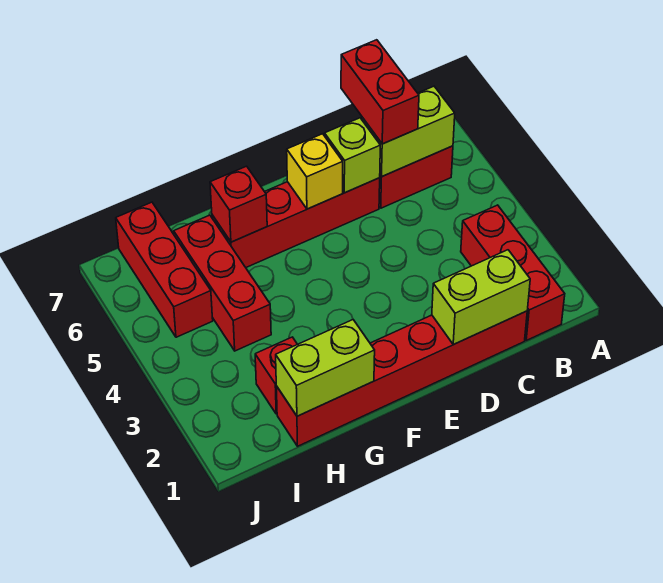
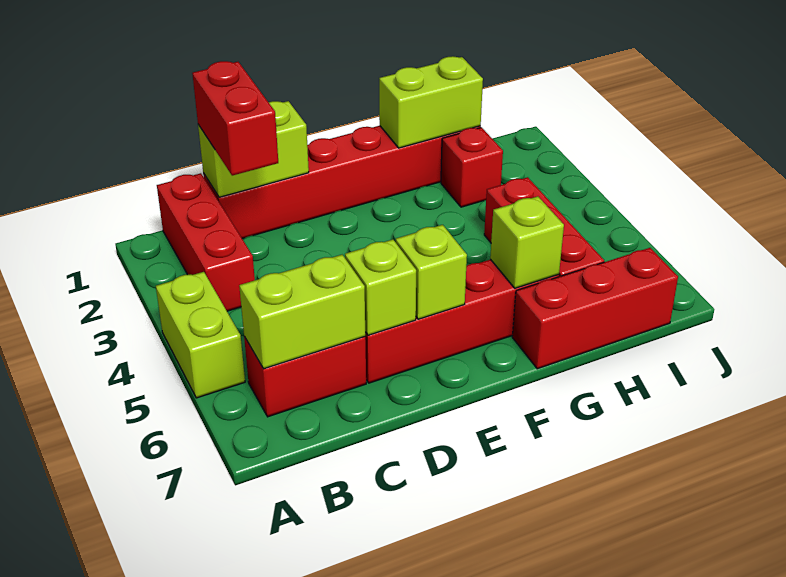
none -> lime brick A4:A5 level 1
red brick C6:C7 level 3 -> red brick C1:C2 level 3
yellow brick E6 level 2 -> lime brick E6 level 2
red brick G6 level 2 -> lime brick G6 level 2
red brick I5:I7 level 1 -> red brick G7:I7 level 1

